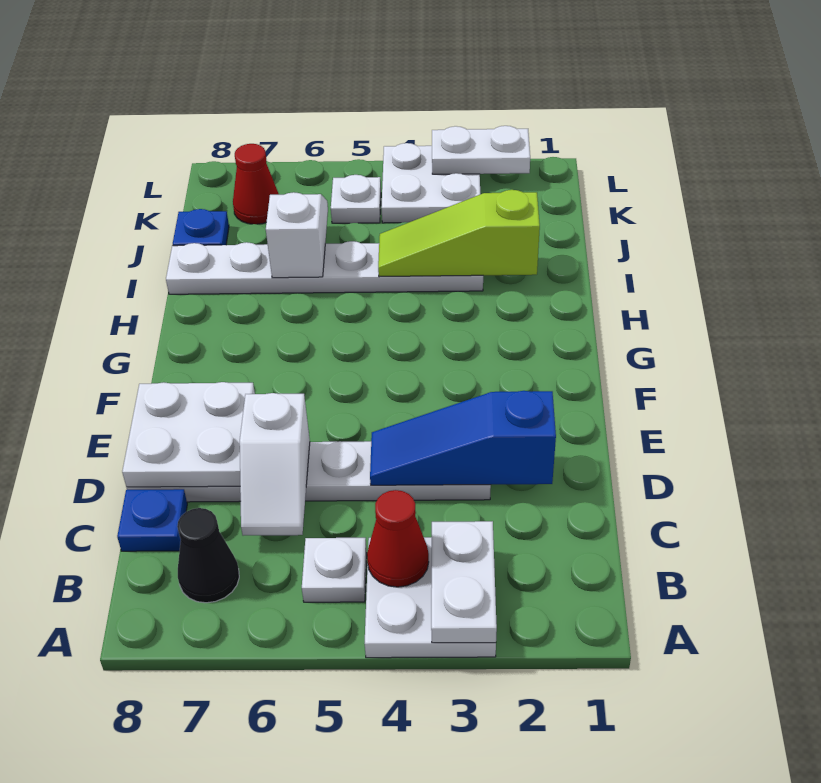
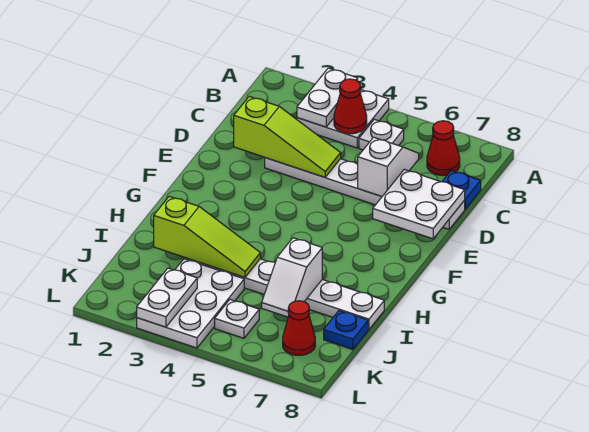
black cone B7 level 1 -> red cone B7 level 1
blue slope D2:D4 level 2 top 2 -> lime slope D2:D4 level 2 top 2
white plate K3:L4 level 1 -> white plate J3:L4 level 1
white plate L2:L3 level 2 -> white plate K3:L3 level 2

